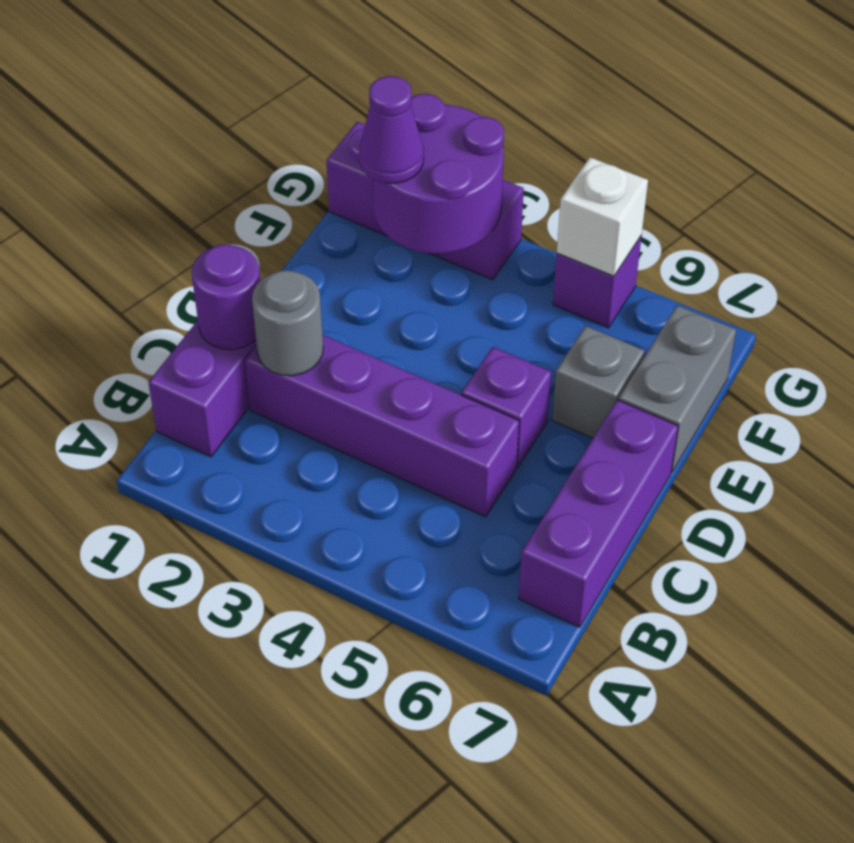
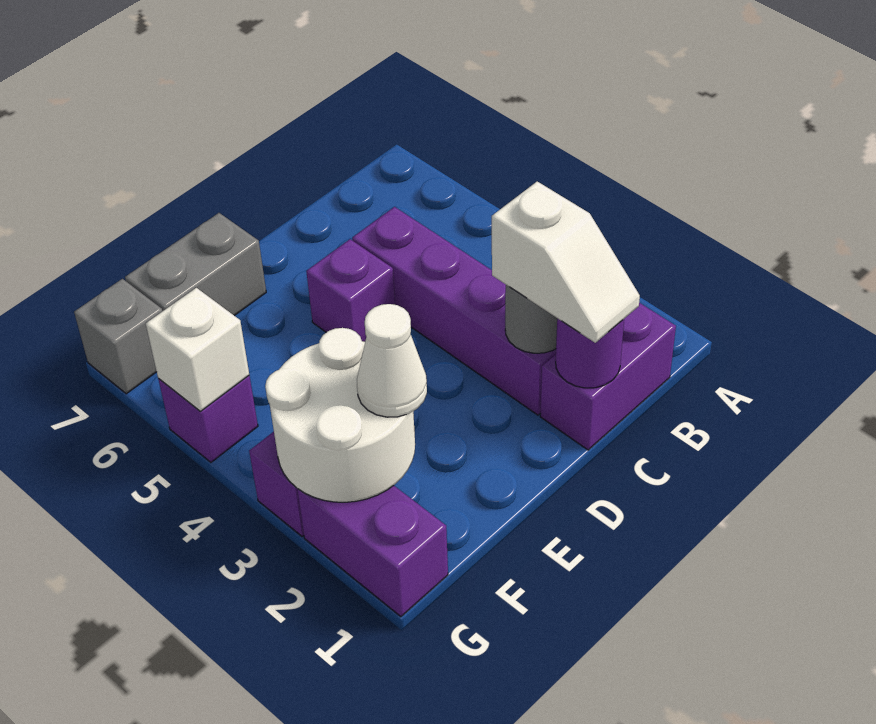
purple brick B7:D7 level 1 -> none
none -> white slope C1:C2 level 3 top 2
grey brick E6 level 1 -> grey brick G7 level 1
purple round brick F2:G3 level 2 -> white round brick F2:G3 level 2
purple cone F2 level 3 -> white cone F2 level 3

